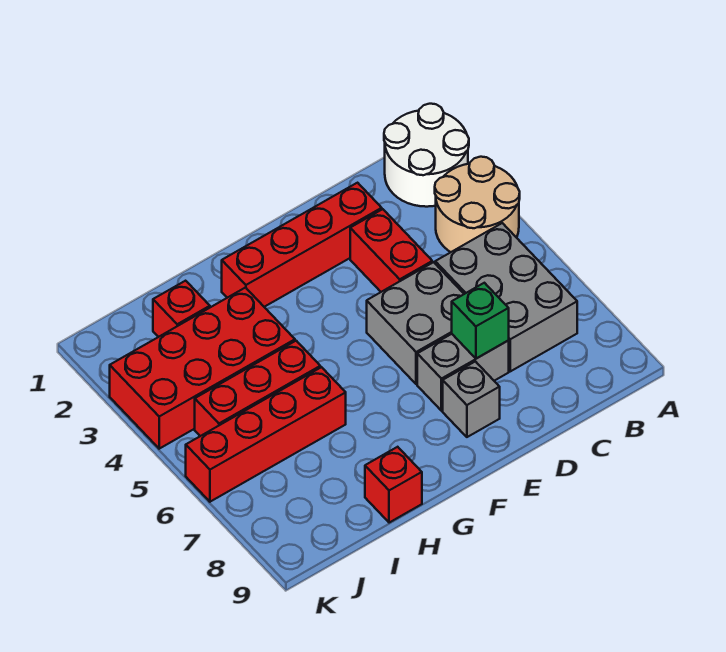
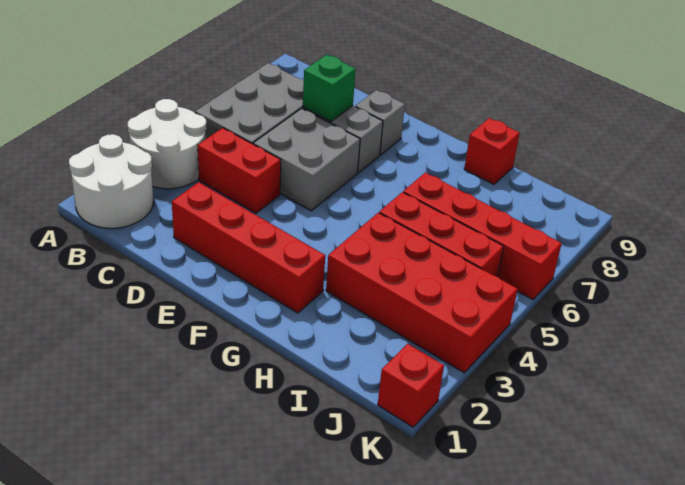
tan round brick A3:B4 level 1 -> white round brick A3:B4 level 1
red brick D3:D4 level 1 -> red brick C4:D4 level 1
red brick I2 level 1 -> red brick K1 level 1

